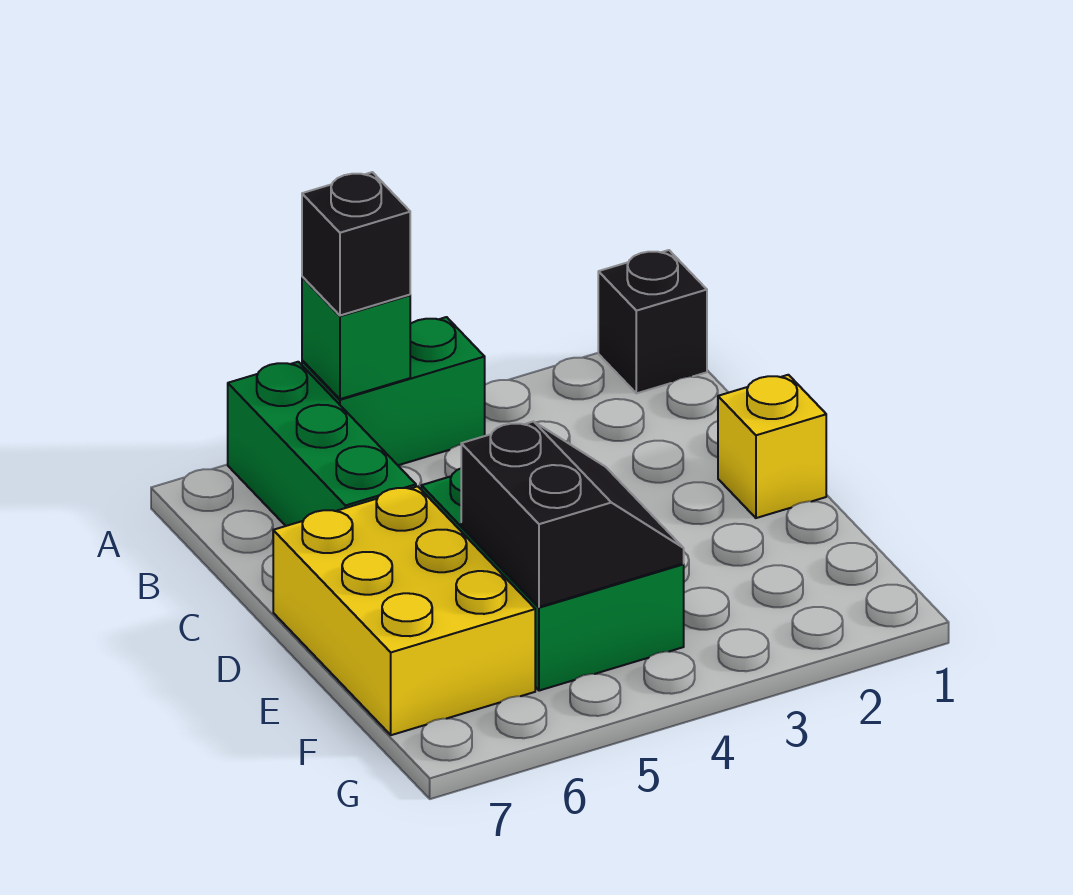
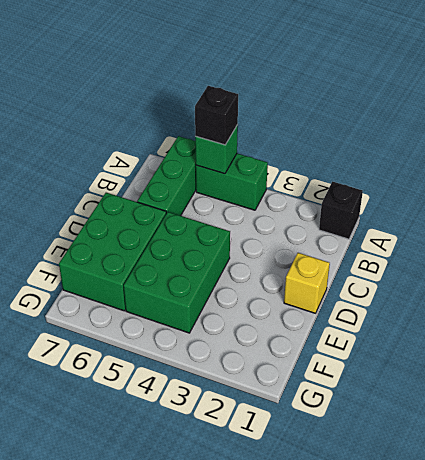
yellow brick D6:F7 level 1 -> green brick D6:F7 level 1
black slope E4:F5 level 2 top 5 -> none

